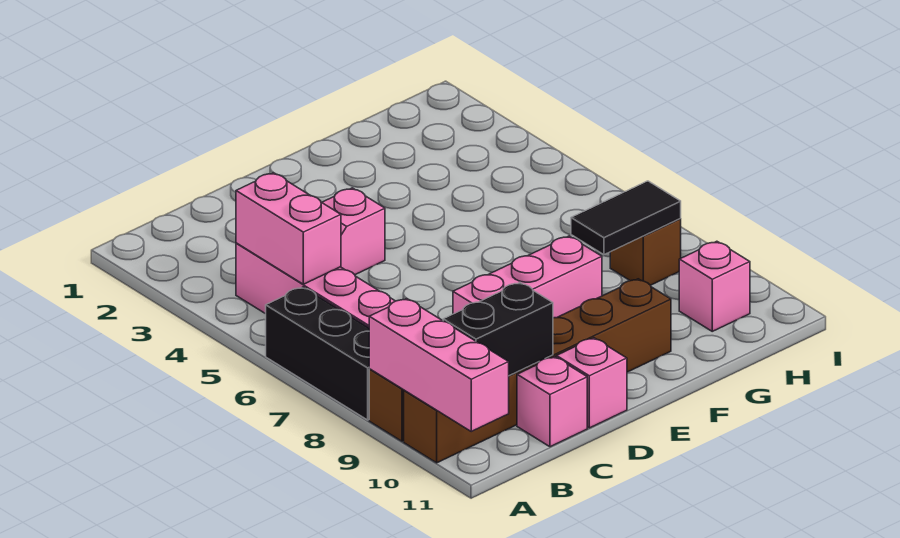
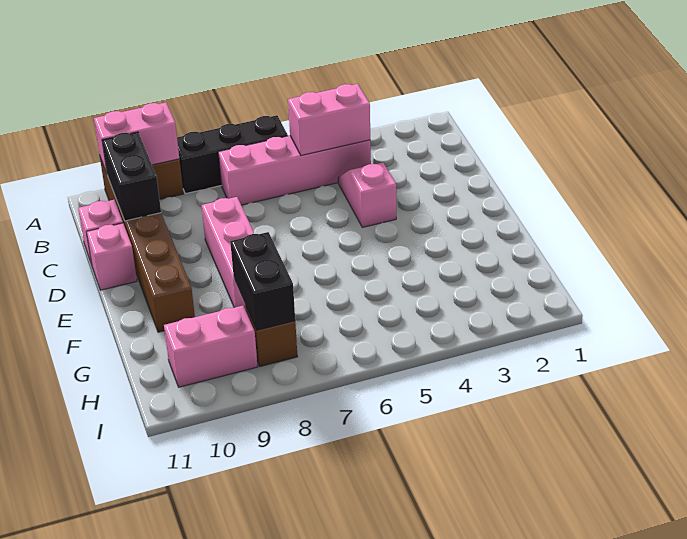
pink brick A9:A11 level 2 -> pink brick A9:A10 level 2
black tile G8:H8 level 2 -> black brick G8:H8 level 2
pink brick H10 level 1 -> pink brick H9:H10 level 1

